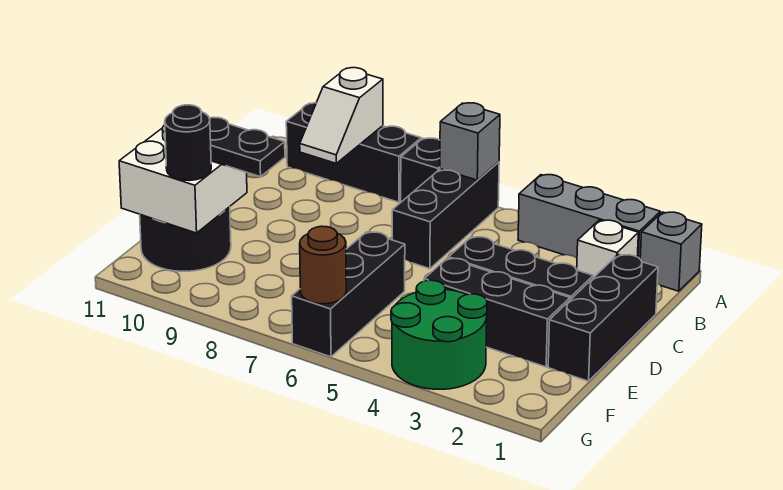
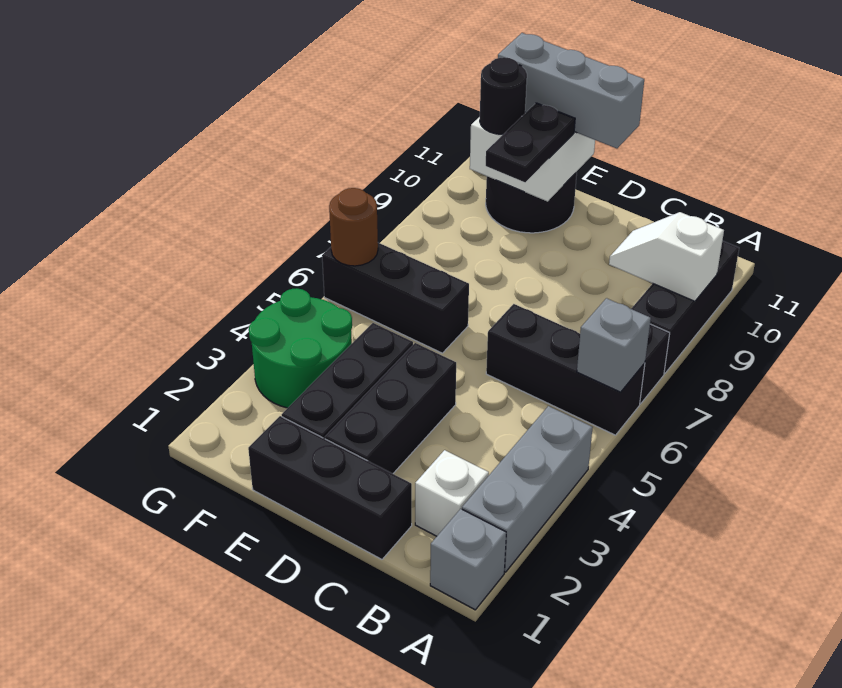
none -> grey brick D11:F11 level 3

